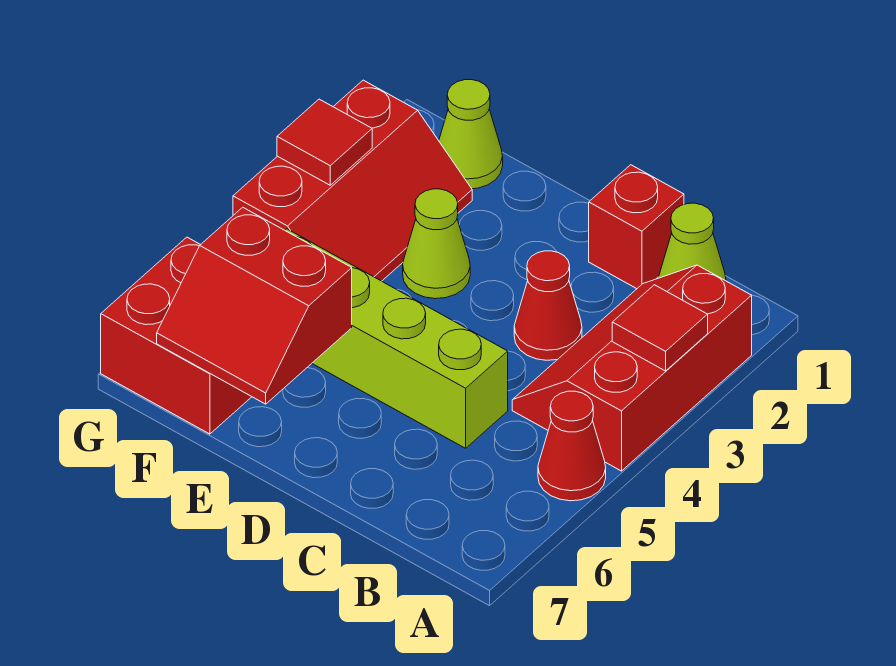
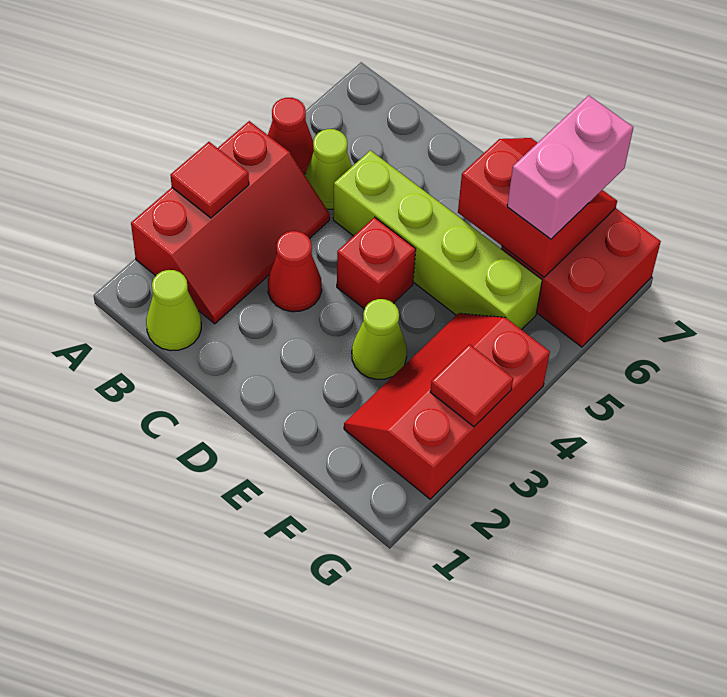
red brick C1 level 1 -> red brick D4 level 1
lime cone F1 level 1 -> lime cone B5 level 1
none -> pink brick F6:F7 level 3

